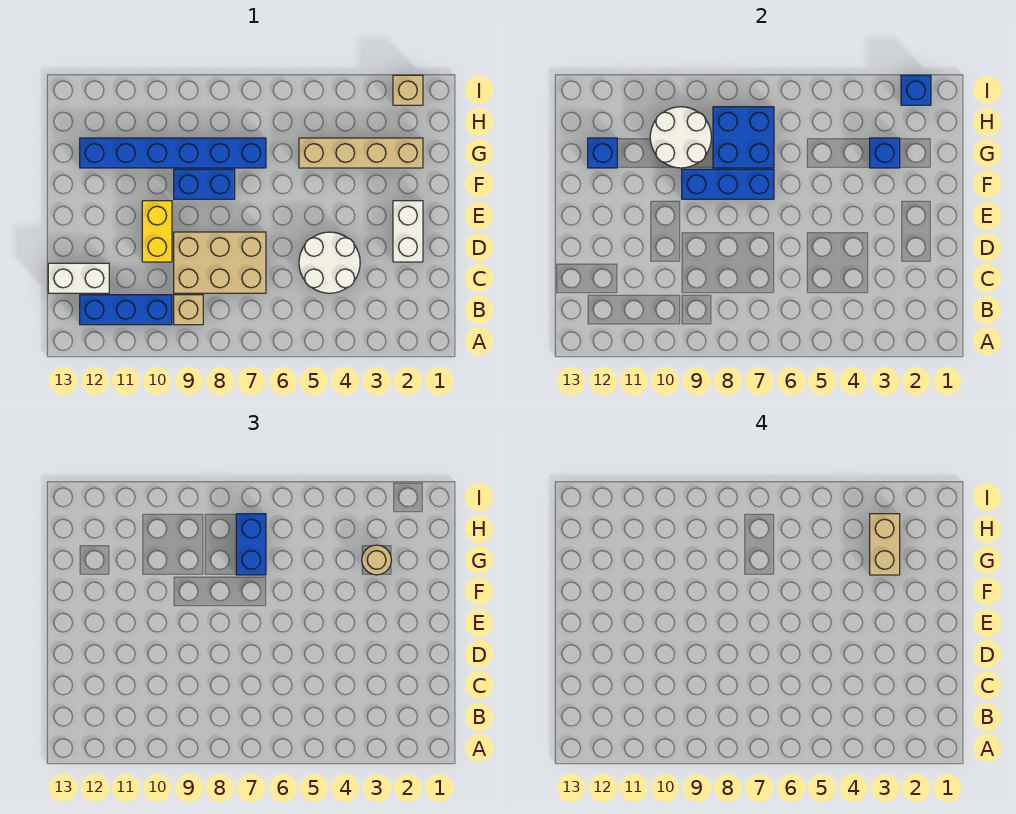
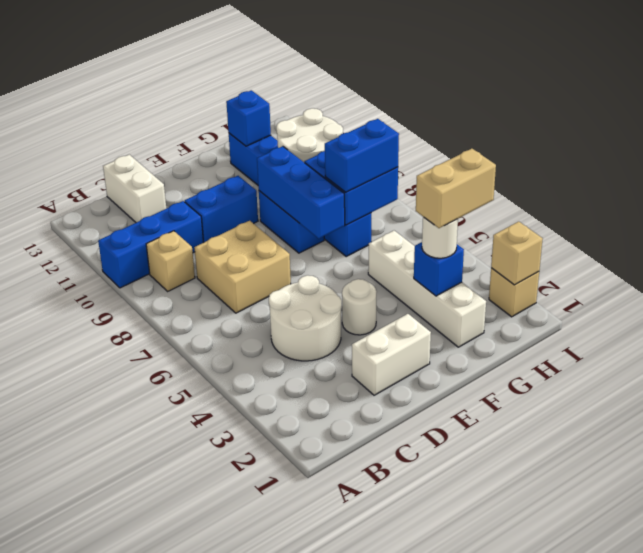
blue brick B10:B12 level 1 -> blue brick A10:C10 level 1
tan brick C7:D9 level 1 -> tan brick C7:D8 level 1
yellow brick D10:E10 level 1 -> blue brick D10:E10 level 1
none -> white round brick E4 level 1
tan brick G2:G5 level 1 -> white brick G2:G5 level 1
tan round brick G3 level 3 -> white round brick G3 level 3
blue brick I2 level 2 -> tan brick I2 level 2

